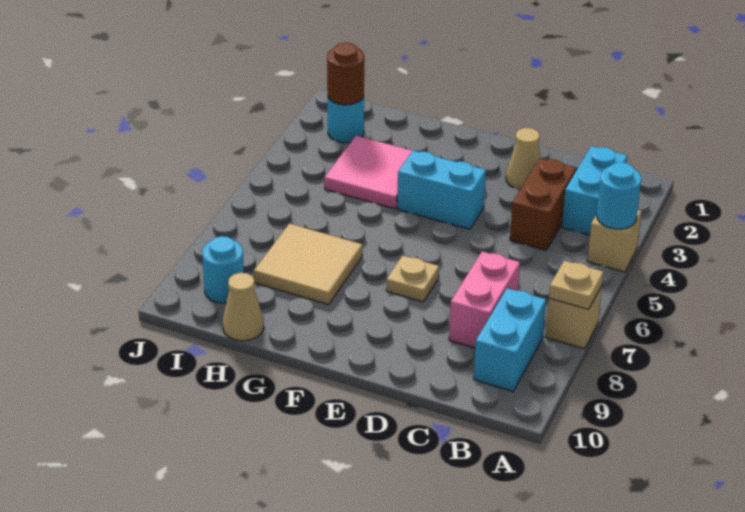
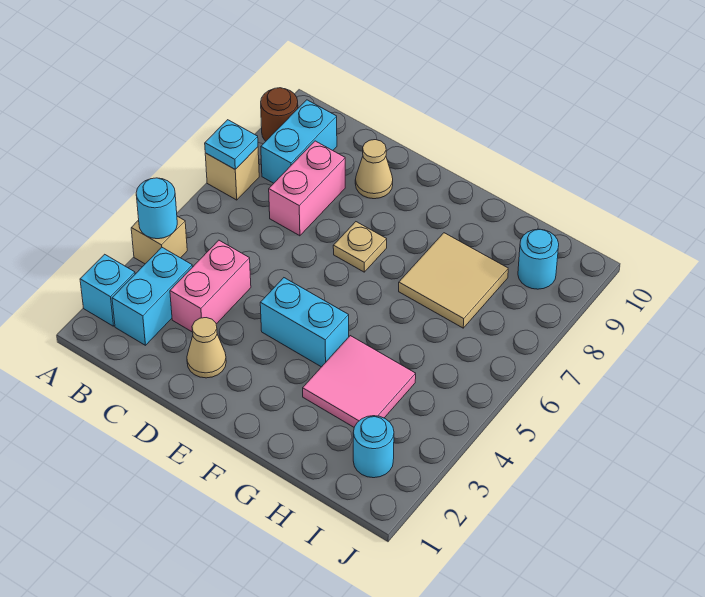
none -> cyan brick A2 level 1
tan plate A7 level 2 -> cyan plate A7 level 2
brown brick C3:C4 level 1 -> pink brick C3:C4 level 1
tan cone H10 level 1 -> tan cone D9 level 1
brown round brick I2 level 2 -> brown round brick A9 level 1

